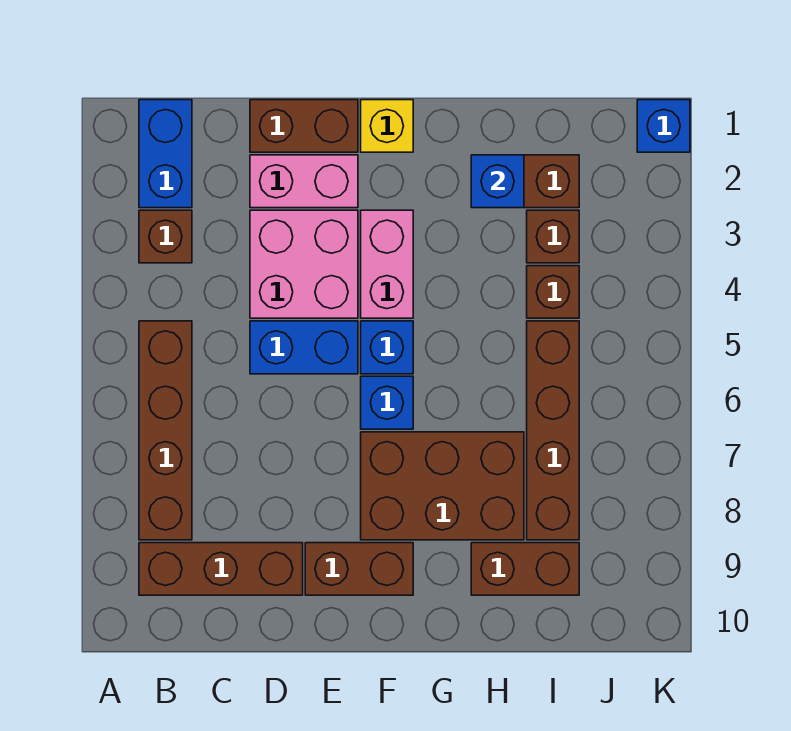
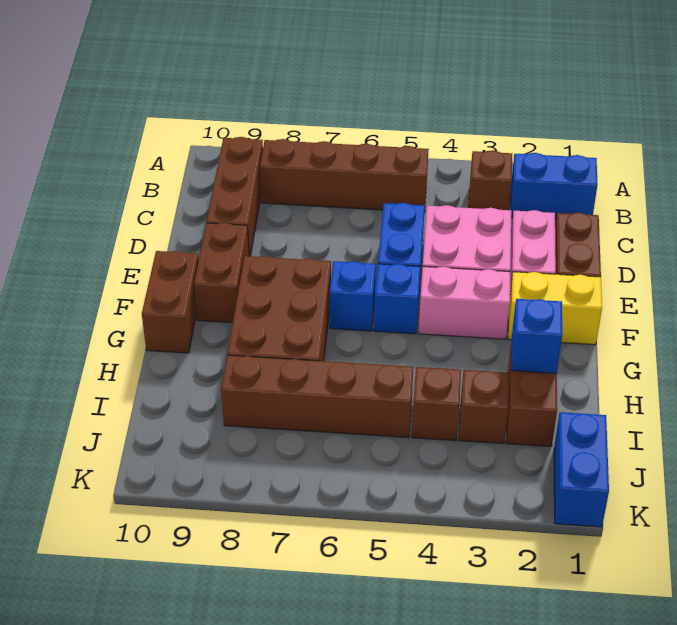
yellow brick F1 level 1 -> yellow brick F1:F2 level 1
brown brick H9:I9 level 1 -> brown brick F10:G10 level 1
blue brick K1 level 1 -> blue brick J1:K1 level 1

